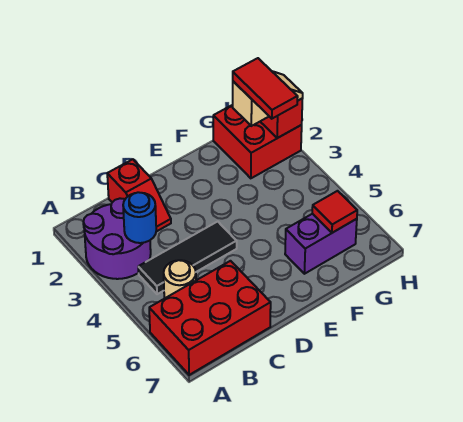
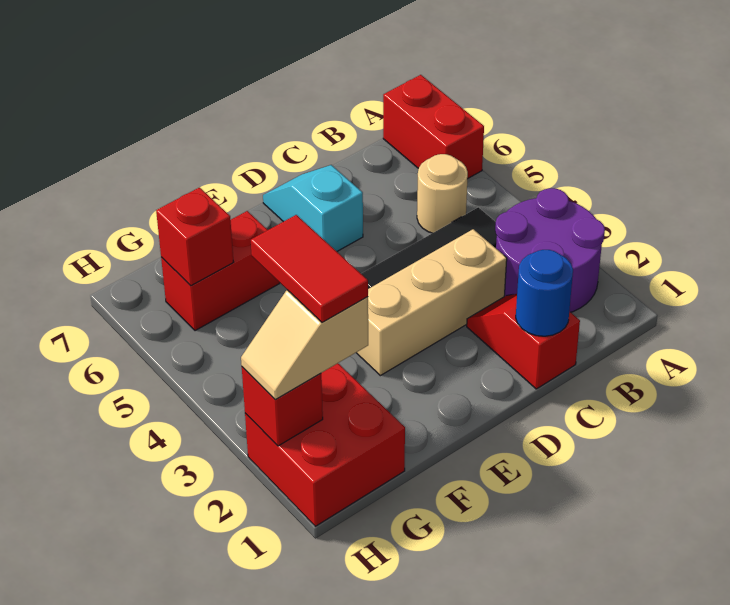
red brick A6:C7 level 1 -> red brick A6:A7 level 1
blue round brick B3 level 2 -> blue round brick C1 level 2
none -> tan brick C3:E3 level 1
none -> cyan slope D6:D7 level 1 top 6
purple brick F6:G6 level 1 -> red brick F6:G6 level 1
red tile G6 level 2 -> red brick G6 level 2

